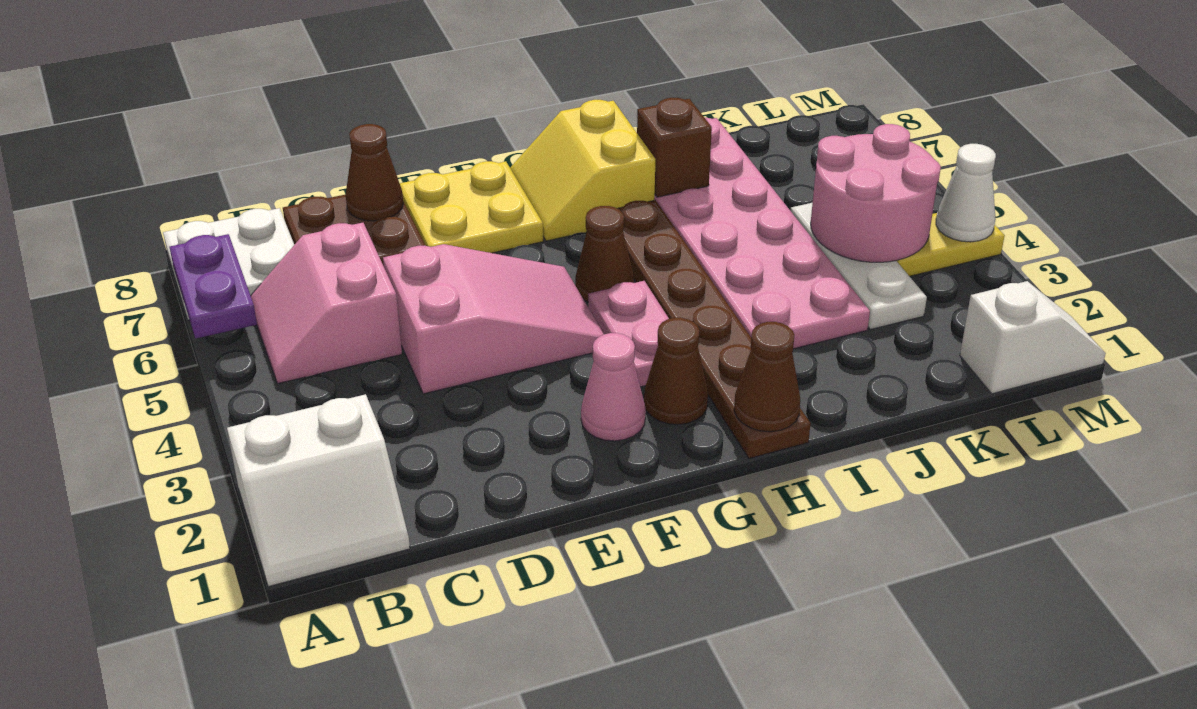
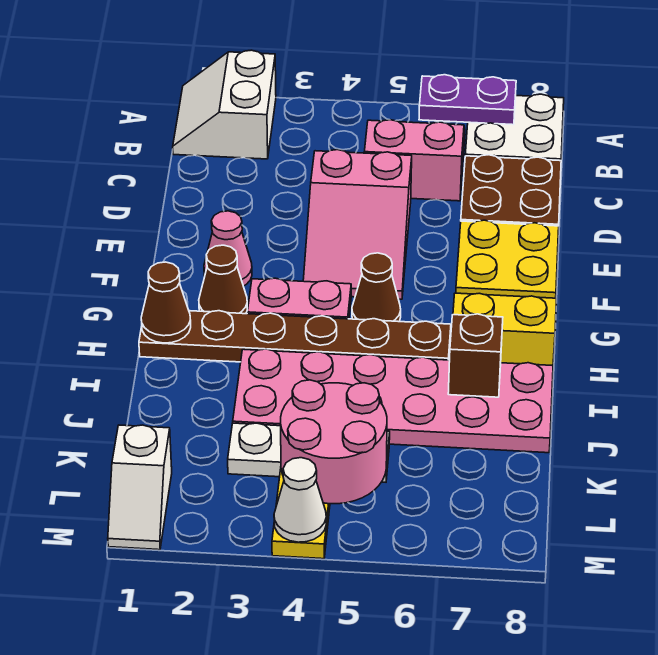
brown cone D8 level 2 -> none

